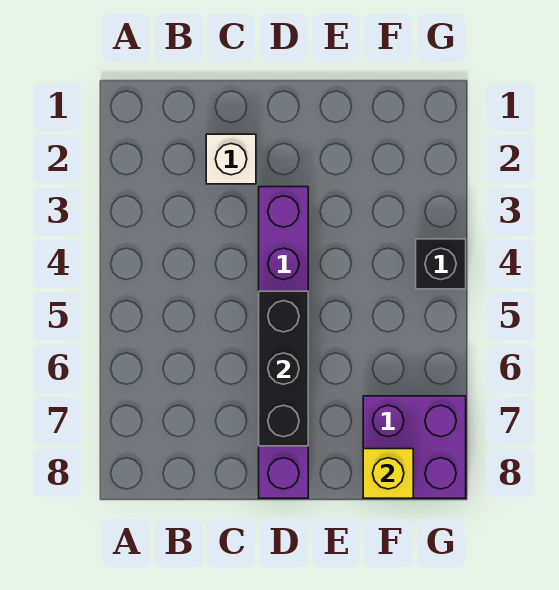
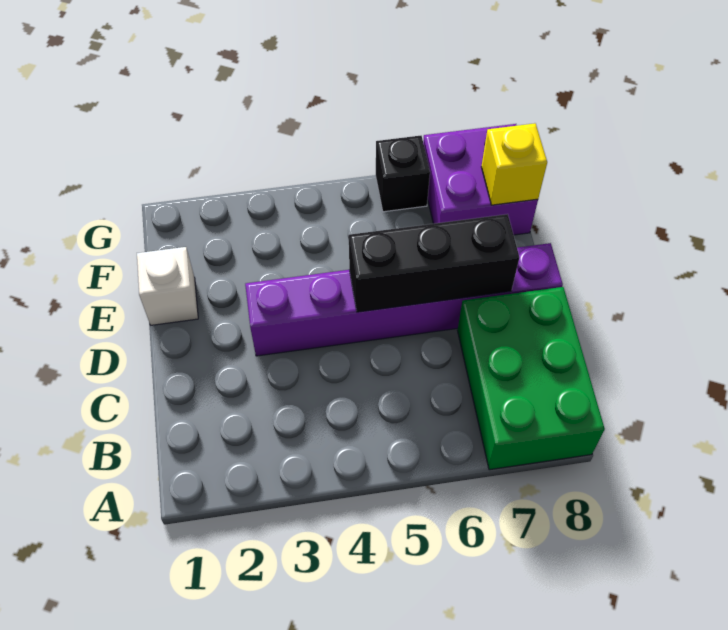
none -> green brick A7:C8 level 1
white brick C2 level 1 -> white brick E1 level 1
black brick G4 level 1 -> black brick G6 level 1

